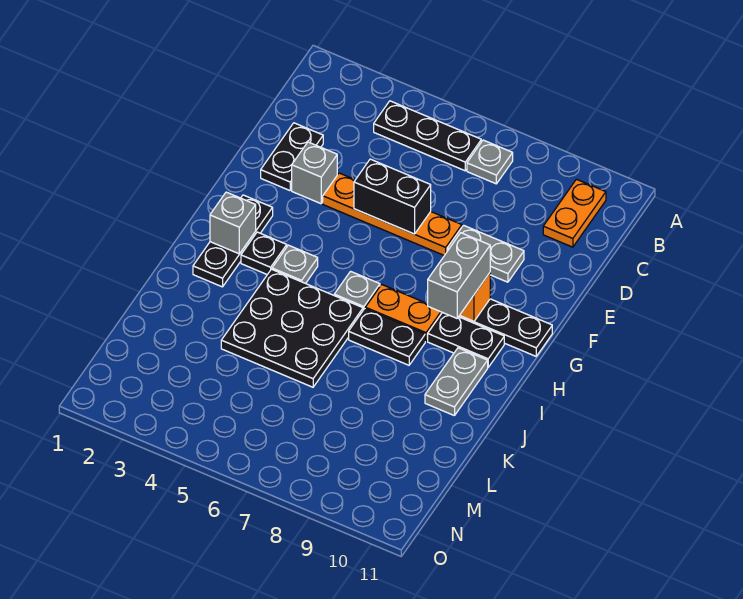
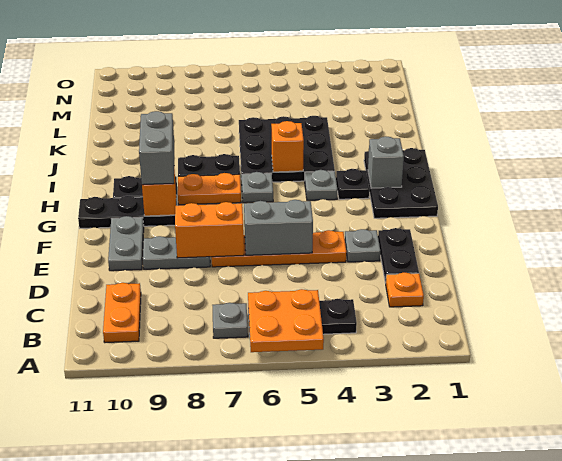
none -> orange plate A5:B6 level 2
none -> orange plate C2 level 1
grey brick E3 level 1 -> grey plate E3 level 1
black brick E5:E6 level 2 -> grey brick E5:E6 level 2
none -> orange brick E7:E8 level 2
black plate G2:I2 level 1 -> black plate G1:I2 level 1
none -> orange brick I5 level 2
grey plate I10:J10 level 1 -> grey plate E10:F10 level 1

